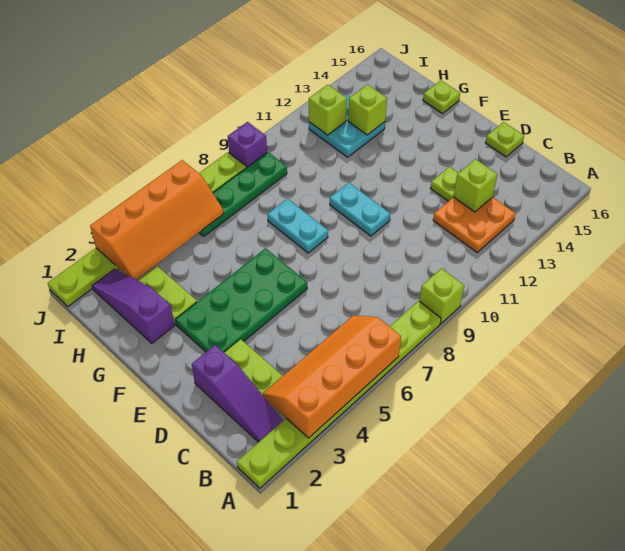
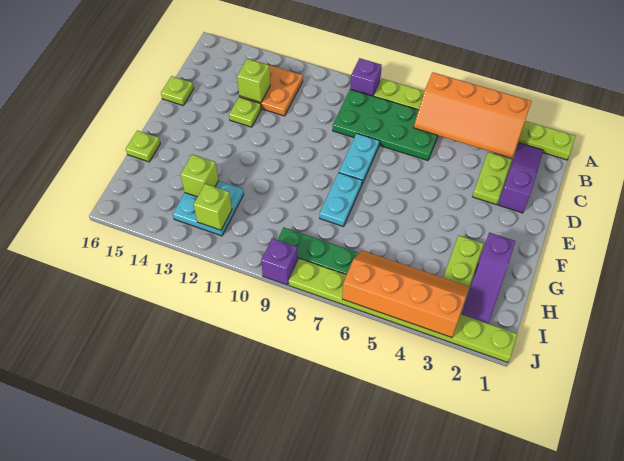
lime brick A9 level 1 -> purple brick A9 level 1
green plate E3:F6 level 1 -> green plate B6:C9 level 1
cyan plate E10:F10 level 1 -> cyan plate D8:E8 level 1

